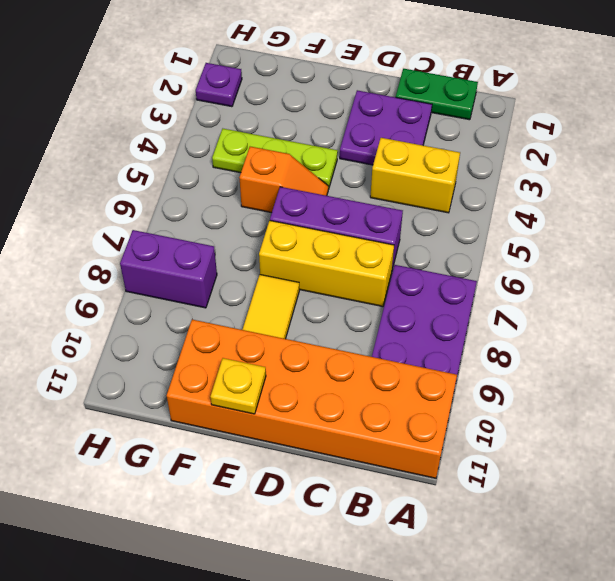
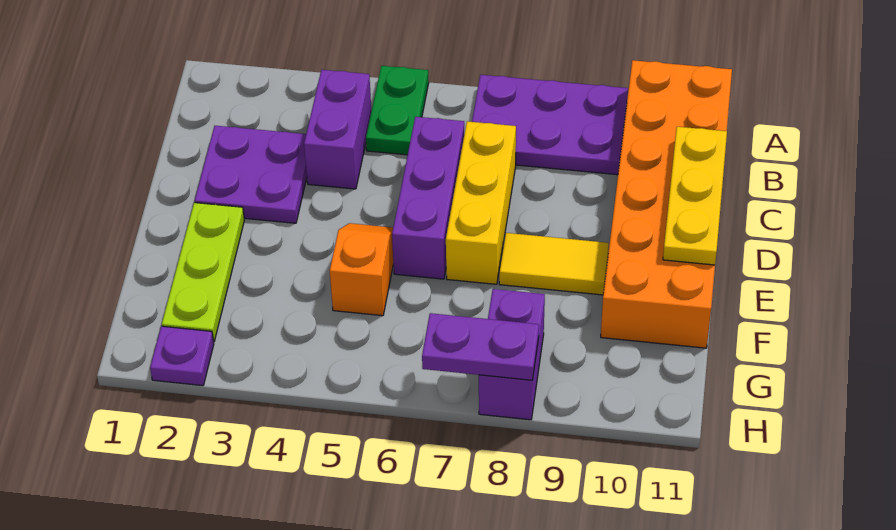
green plate B1:C1 level 1 -> green plate A5:B5 level 1
yellow brick B4:C4 level 1 -> purple brick B4:C4 level 1
lime plate E4:G4 level 1 -> lime plate E2:G2 level 1
yellow plate E11 level 2 -> yellow plate C11:E11 level 2
none -> purple plate H7:H8 level 2

